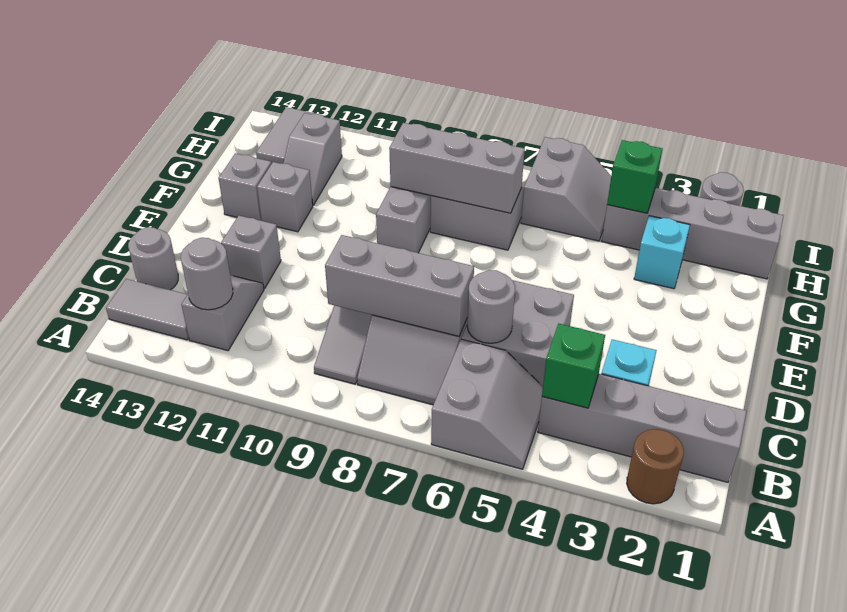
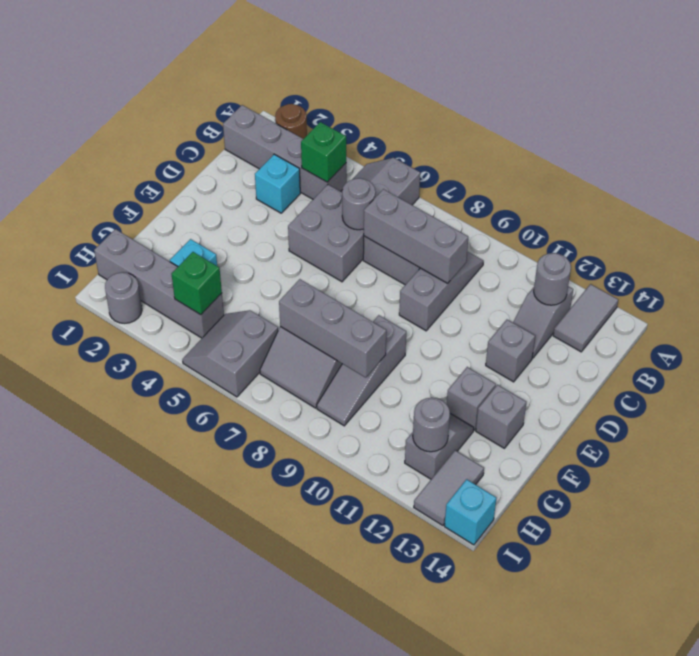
grey tile B13:B14 level 1 -> grey tile A13:B13 level 1
grey round brick C14 level 1 -> grey round brick H12 level 2
none -> cyan brick I14 level 1

